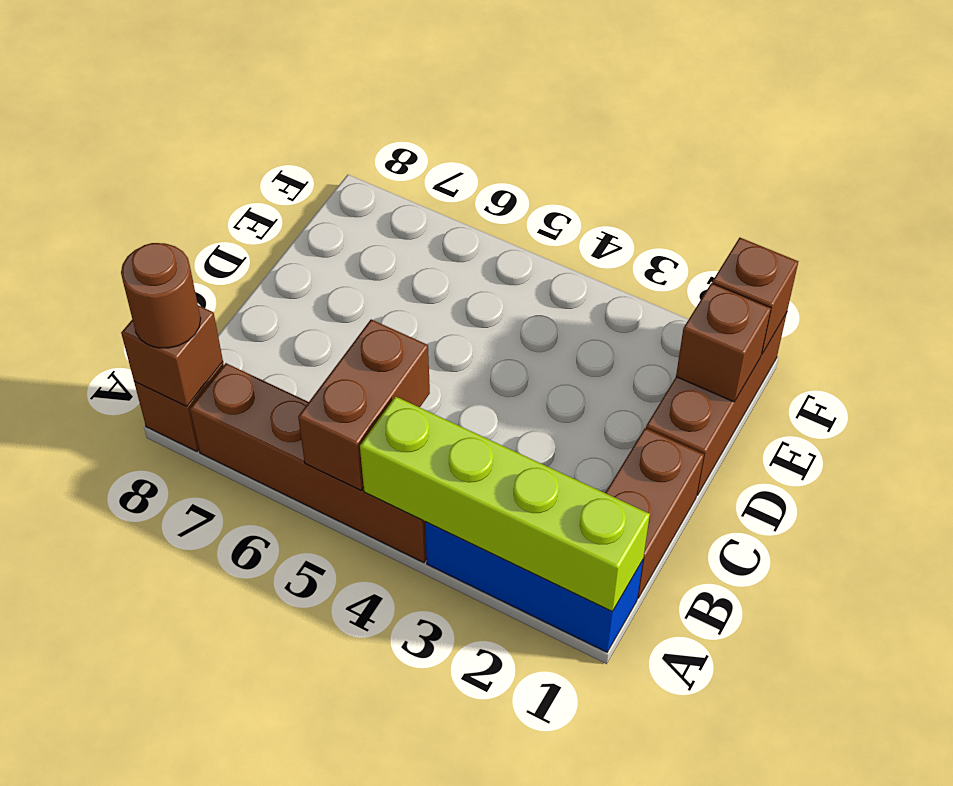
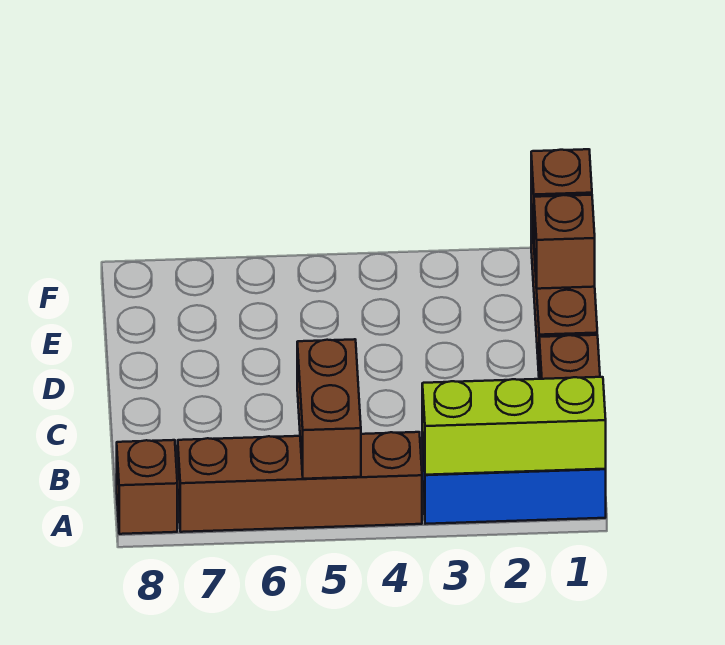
lime brick A1:A4 level 2 -> lime brick A1:A3 level 2
brown brick A8 level 2 -> none
brown round brick A8 level 3 -> none

